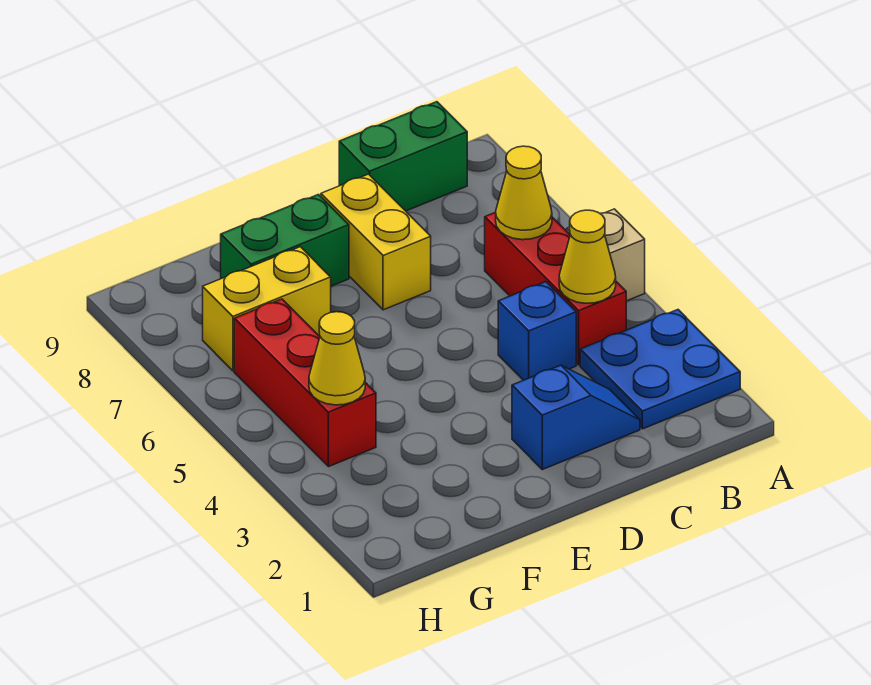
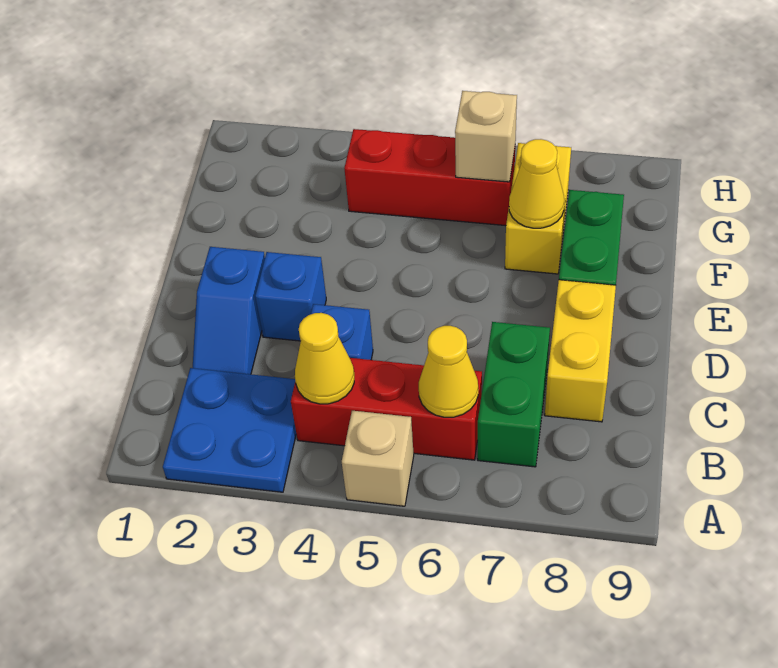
green brick B9:C9 level 1 -> green brick B7:C7 level 1
none -> blue brick D3 level 1
yellow brick D7:D8 level 1 -> yellow brick C8:D8 level 1
yellow cone G4 level 2 -> yellow cone F7 level 2
none -> tan brick G6 level 2

